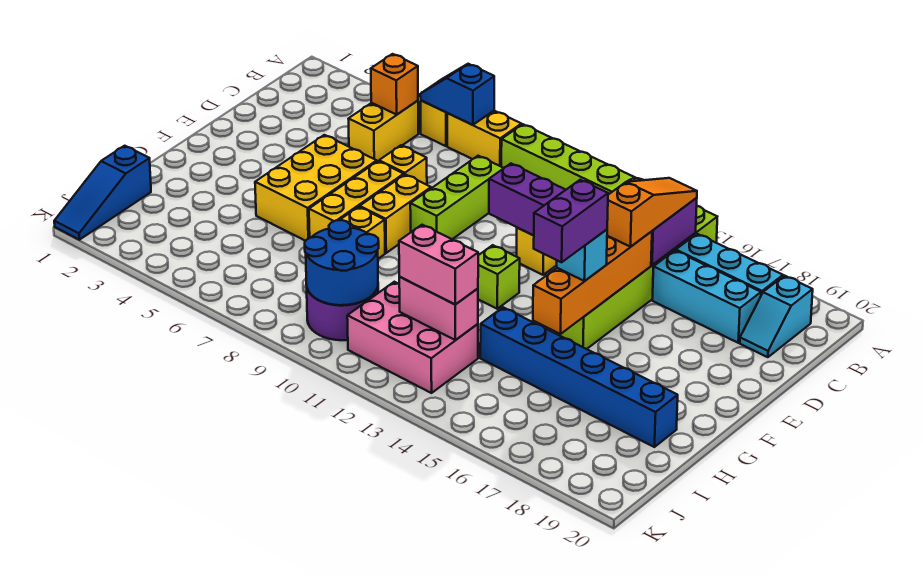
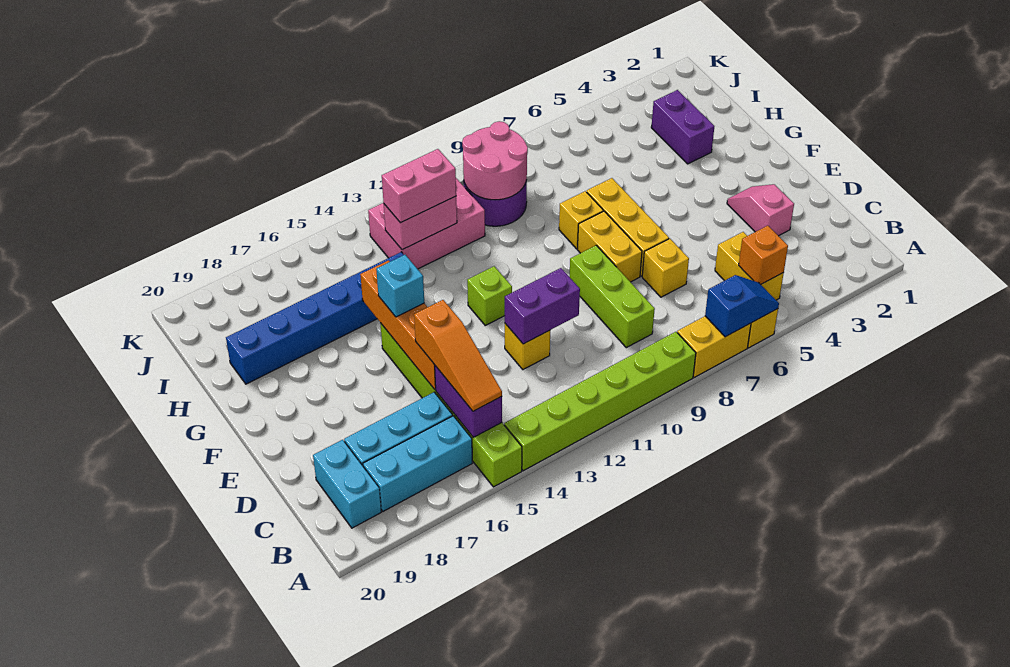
cyan slope B19:C19 level 1 top B -> cyan brick B19:C19 level 1
none -> pink slope D3:E3 level 1 top D
yellow brick E5:G6 level 1 -> none
purple brick F15:G15 level 4 -> purple brick H3:I3 level 1
blue slope I1:K1 level 1 top I -> none
blue round brick I9:J10 level 2 -> pink round brick I9:J10 level 2

